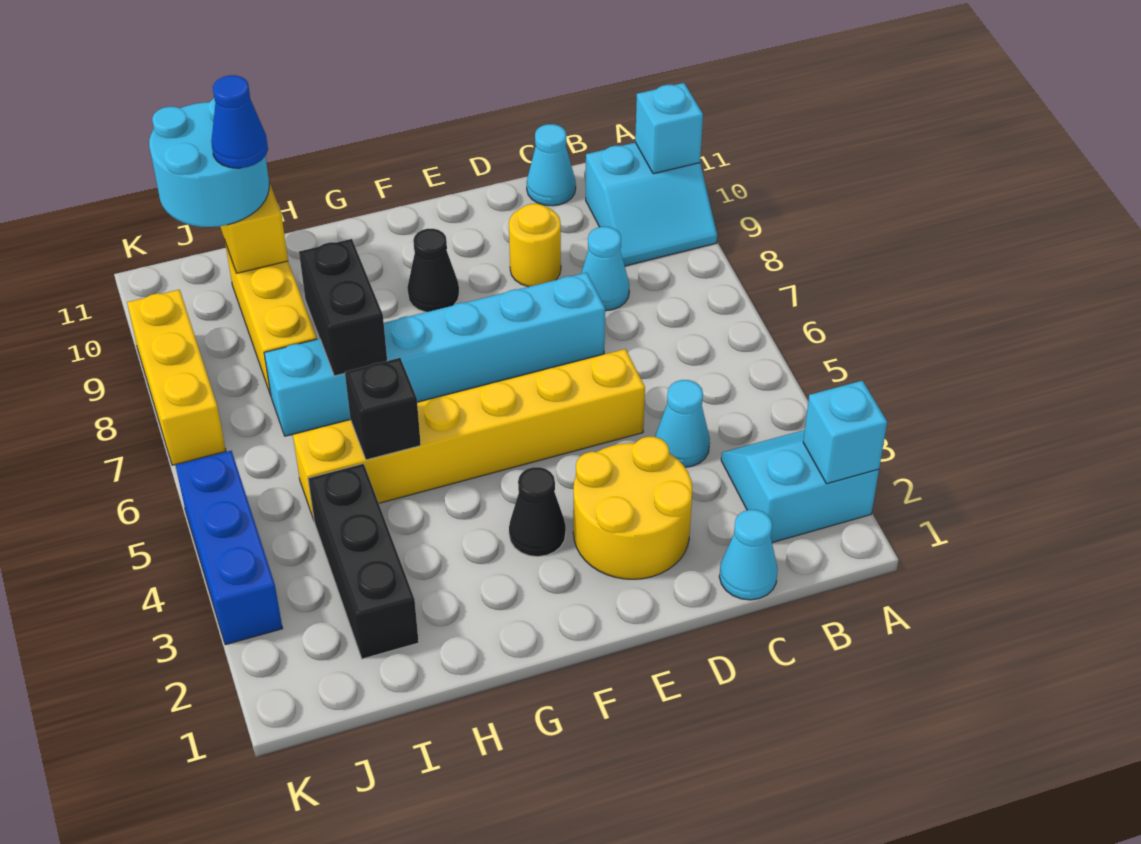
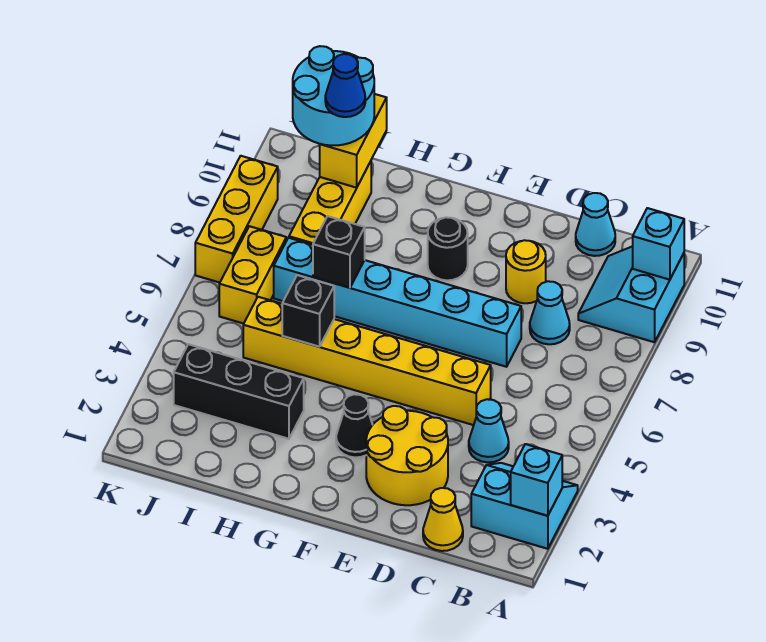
cyan slope A9:B10 level 1 top 10 -> cyan slope A9:B10 level 1 top A
cyan cone C1 level 1 -> yellow cone C1 level 1
black cone F9 level 1 -> black round brick F9 level 1
black brick H7:H8 level 2 -> black brick H7 level 2
black brick I2:I4 level 1 -> black brick H3:J3 level 1
none -> yellow brick J6:J7 level 1
blue brick K3:K5 level 1 -> none

